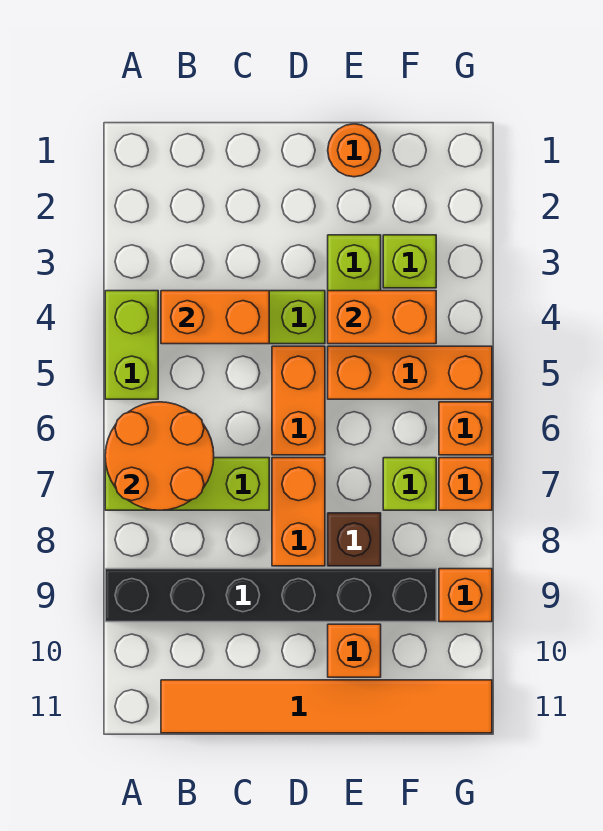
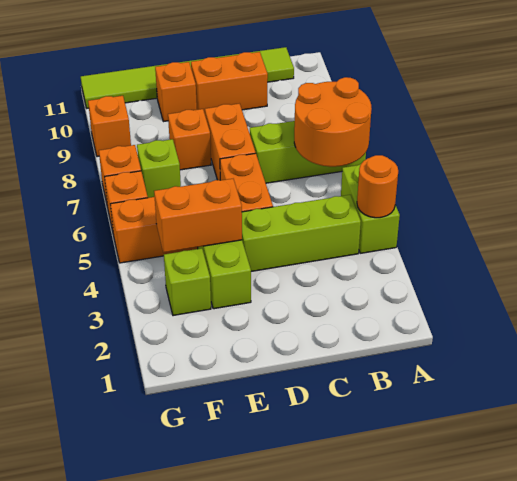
black brick A9:F9 level 1 -> none
orange brick B4:C4 level 2 -> orange brick C10:D10 level 1
orange tile B11:G11 level 1 -> lime tile B11:G11 level 1
orange round brick E1 level 1 -> orange round brick A4 level 2
brown brick E8 level 1 -> orange brick E8 level 1

